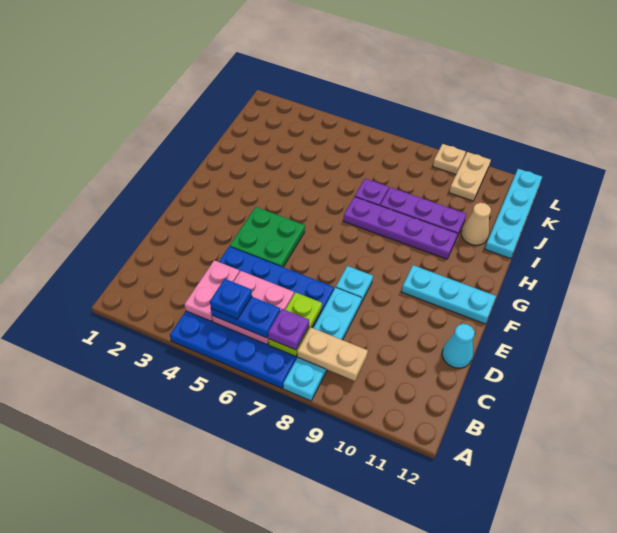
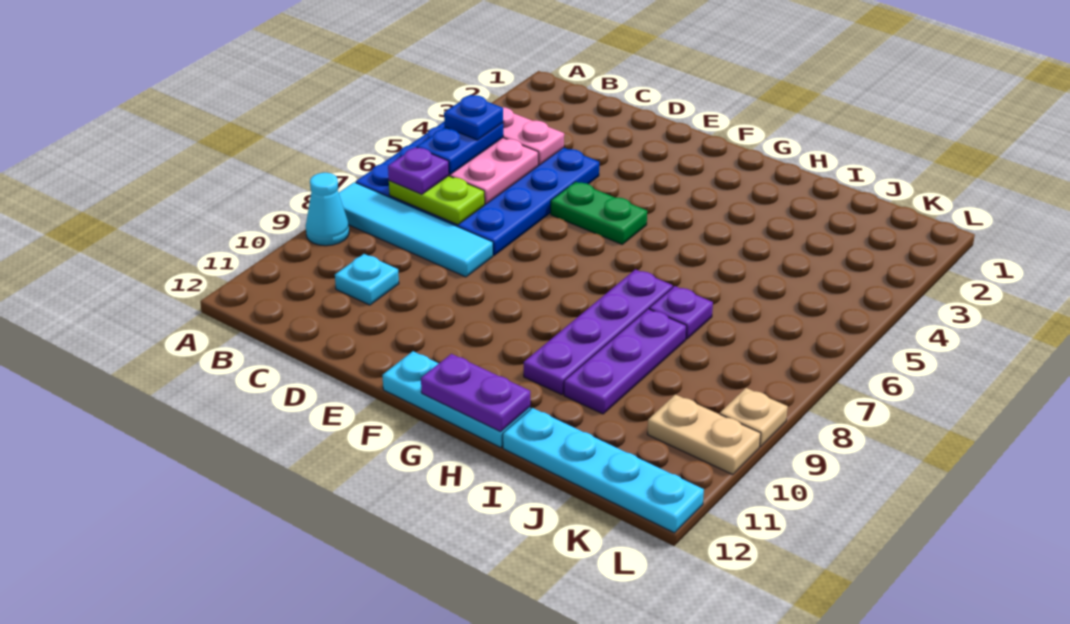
cyan plate A8:D8 level 1 -> cyan tile A8:D8 level 1
tan plate B8:B9 level 2 -> none
cyan cone D12 level 1 -> cyan cone A9 level 1
green plate E4:F5 level 1 -> green plate E5:F5 level 1
cyan plate E8 level 1 -> cyan plate C10 level 1
cyan plate F10:F12 level 1 -> cyan plate F12:H12 level 1
none -> purple plate G12:H12 level 2
tan cone I11 level 1 -> none

